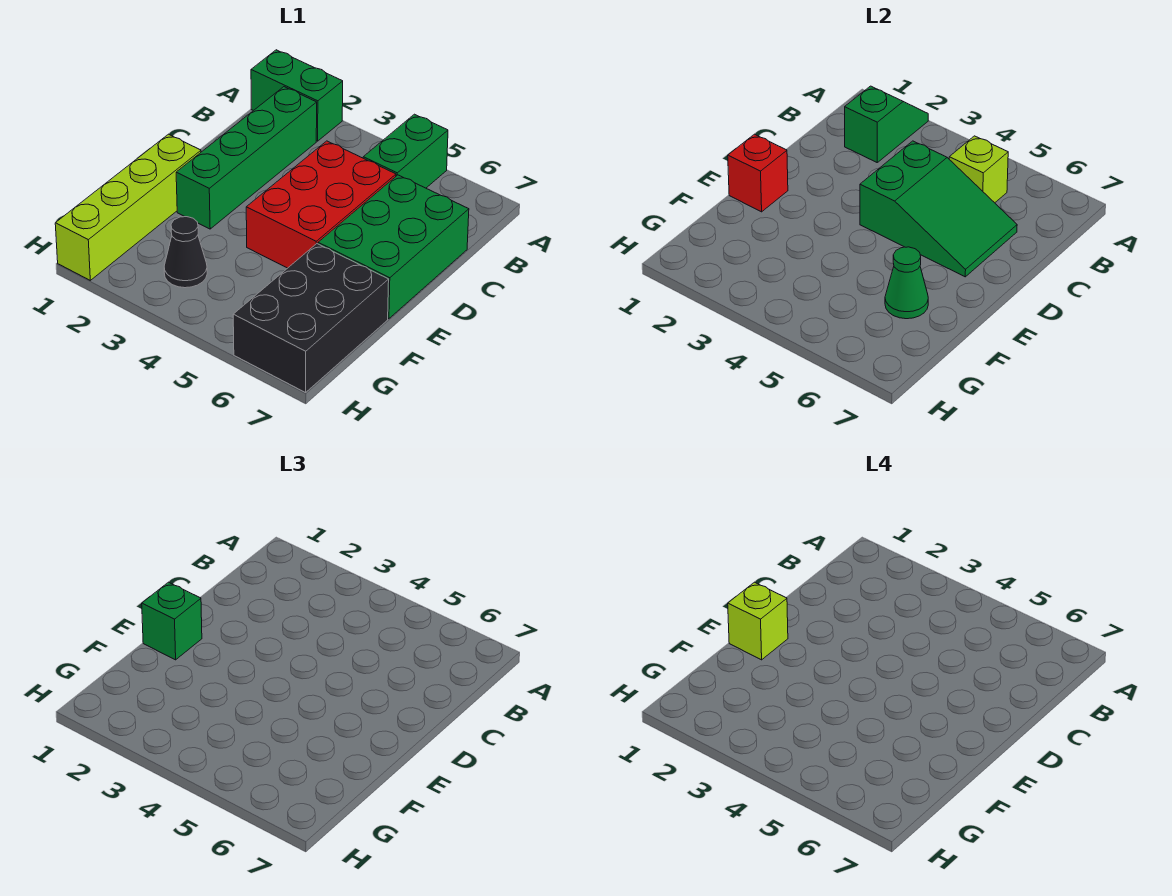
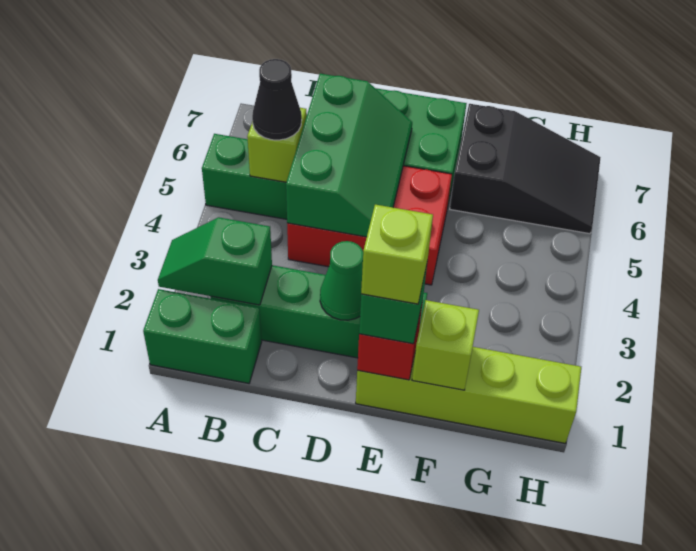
green brick A1:A2 level 1 -> green brick A1:B1 level 1
green slope C4:D6 level 2 top 4 -> green slope C4:D6 level 2 top C
none -> lime brick F1 level 2
black brick F6:H7 level 1 -> black slope F6:H7 level 1 top F
green cone F6 level 2 -> green cone D2 level 2
black cone G3 level 1 -> black cone B5 level 3

